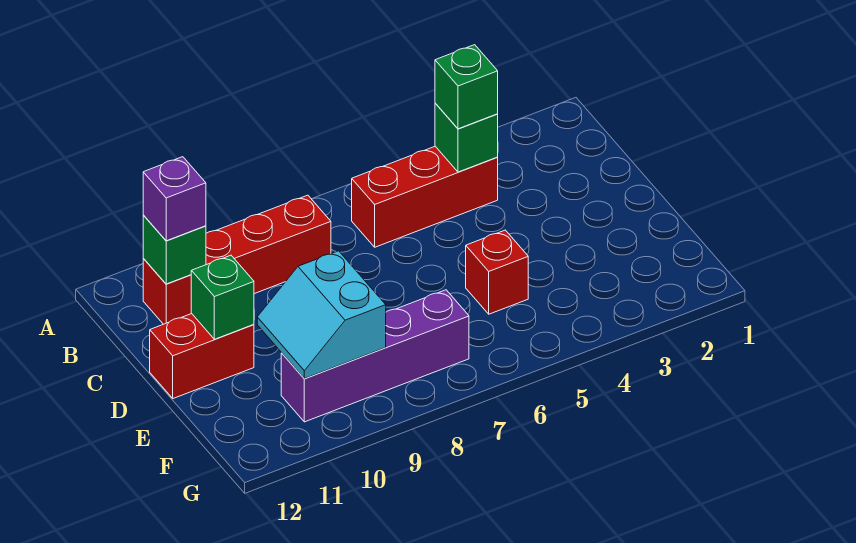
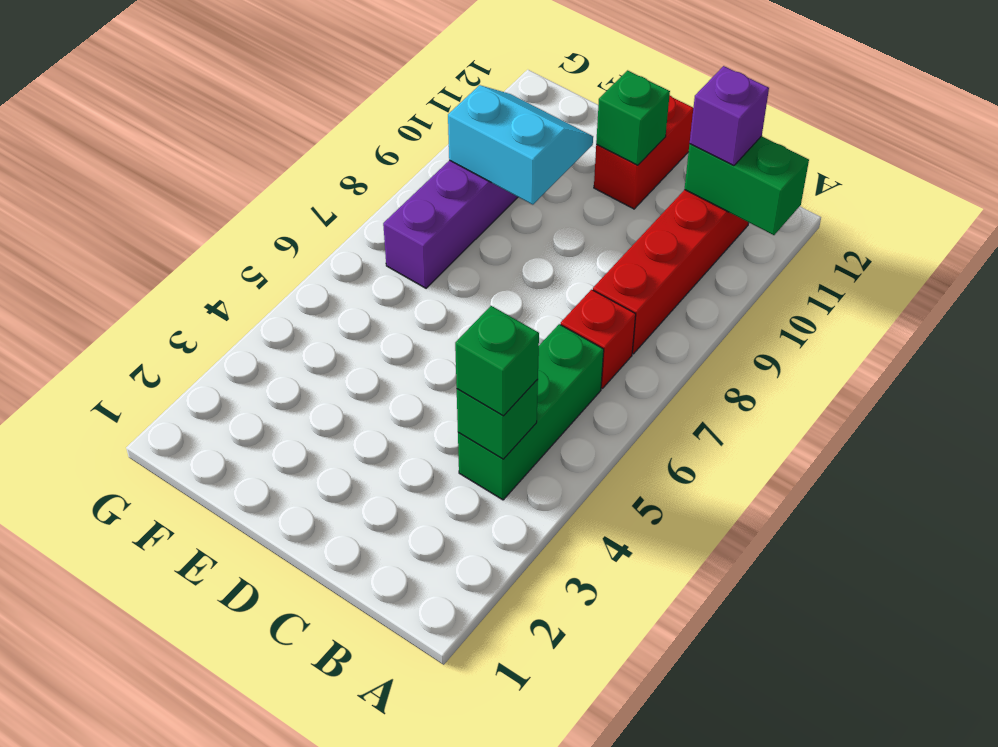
red brick B4:B6 level 1 -> green brick B4:B6 level 1
green brick B11 level 2 -> green brick A11:B11 level 2
red brick E5 level 1 -> red brick B7 level 1

